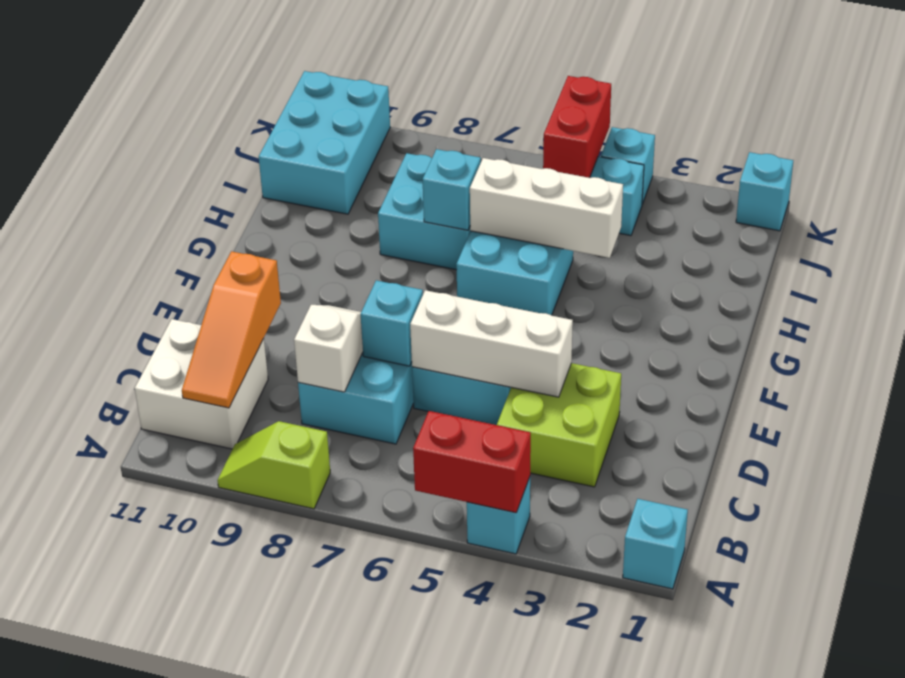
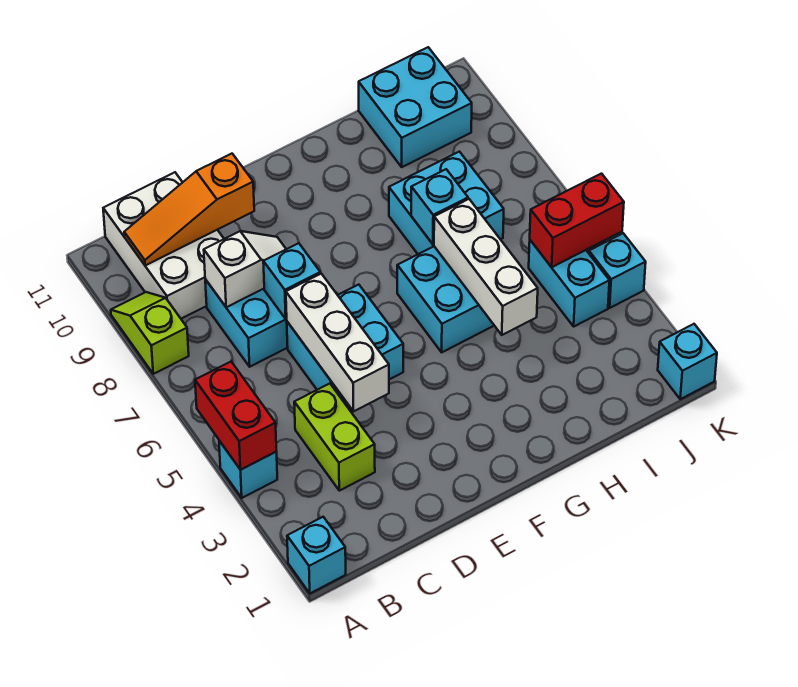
white brick B10:C11 level 1 -> white brick B9:C11 level 1
lime brick C3:D4 level 1 -> lime brick C3:C4 level 1
cyan brick I10:K11 level 1 -> cyan brick I10:J11 level 1

